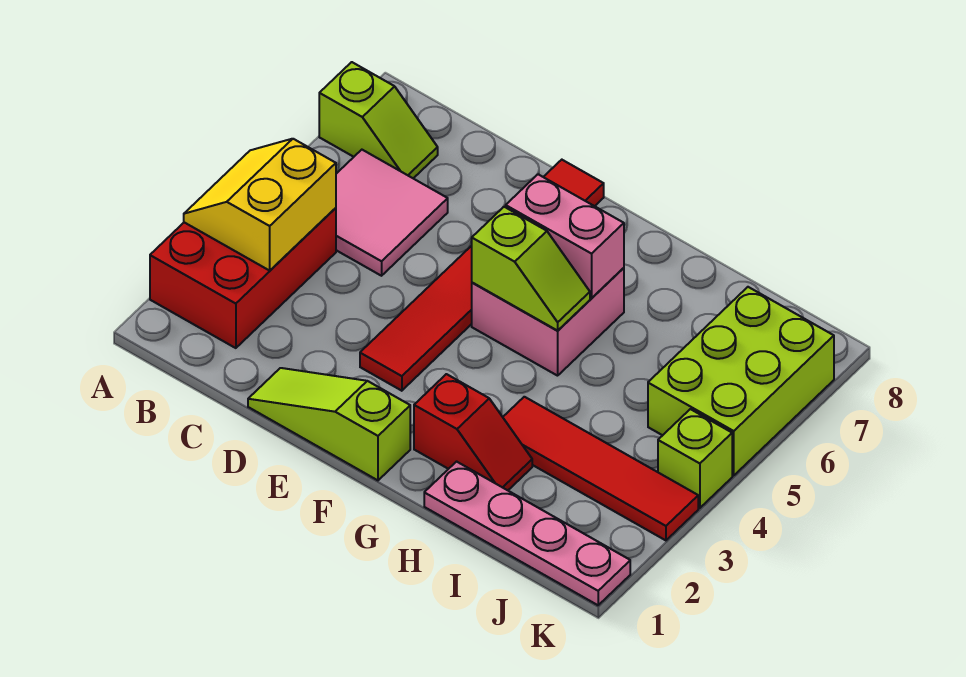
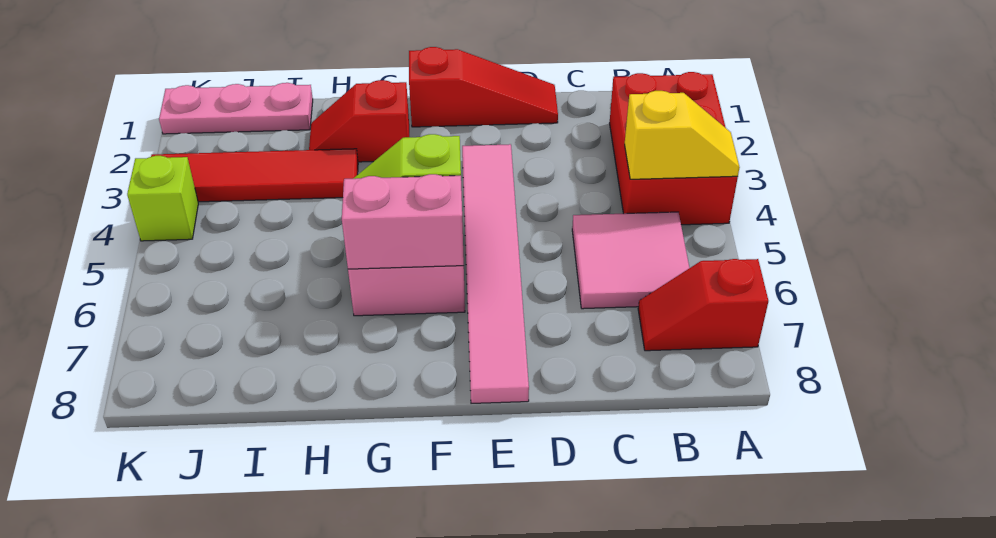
yellow slope A3:B4 level 2 top B -> yellow slope A4:B4 level 2 top B
lime slope A7:B7 level 1 top A -> red slope A7:B7 level 1 top A
lime slope D1:F1 level 1 top F -> red slope D1:F1 level 1 top F
red tile E3:E8 level 1 -> pink tile E3:E8 level 1
pink plate H1:K1 level 1 -> pink plate I1:K1 level 1
lime brick J5:K7 level 1 -> none

